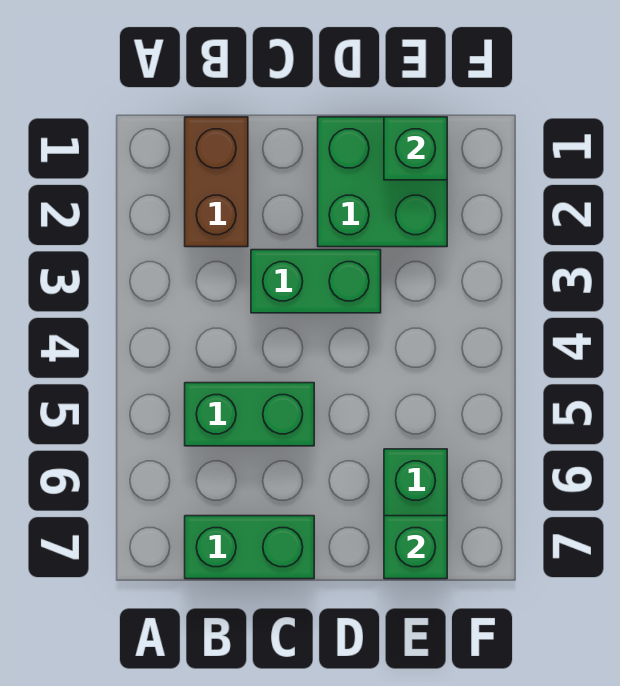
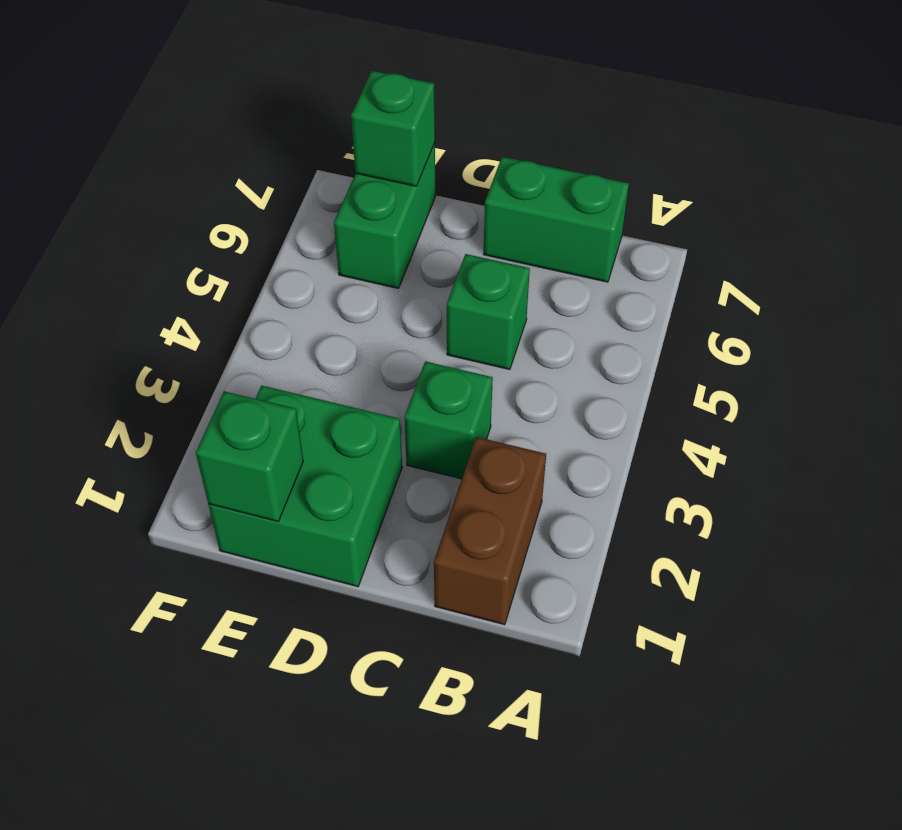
green brick B5:C5 level 1 -> green brick C5 level 1
green brick C3:D3 level 1 -> green brick C3 level 1

